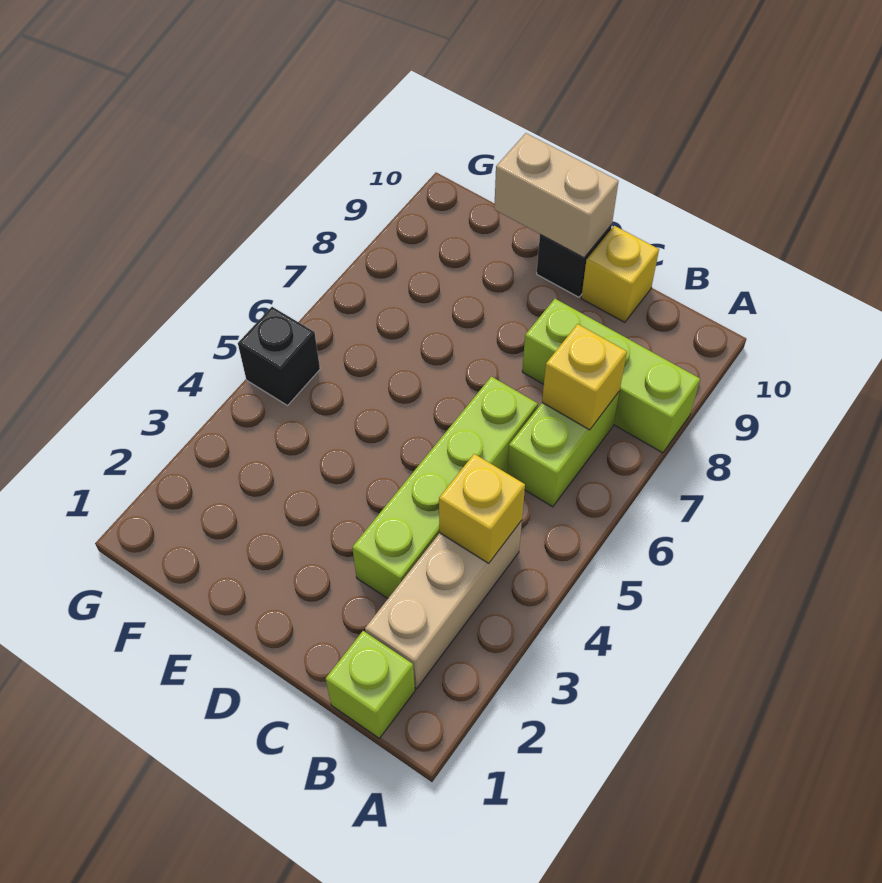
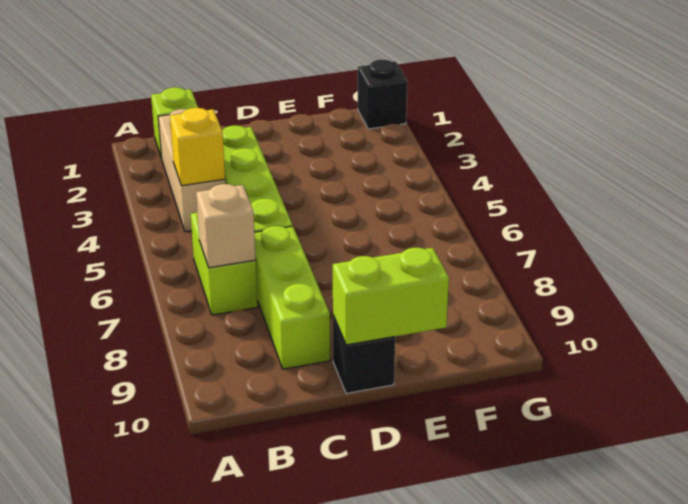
lime brick A8:C8 level 1 -> lime brick C7:C9 level 1
yellow brick B7 level 2 -> tan brick B7 level 2
yellow brick C10 level 1 -> none
tan brick D10:E10 level 2 -> lime brick D10:E10 level 2
black brick G5 level 1 -> black brick G1 level 1

